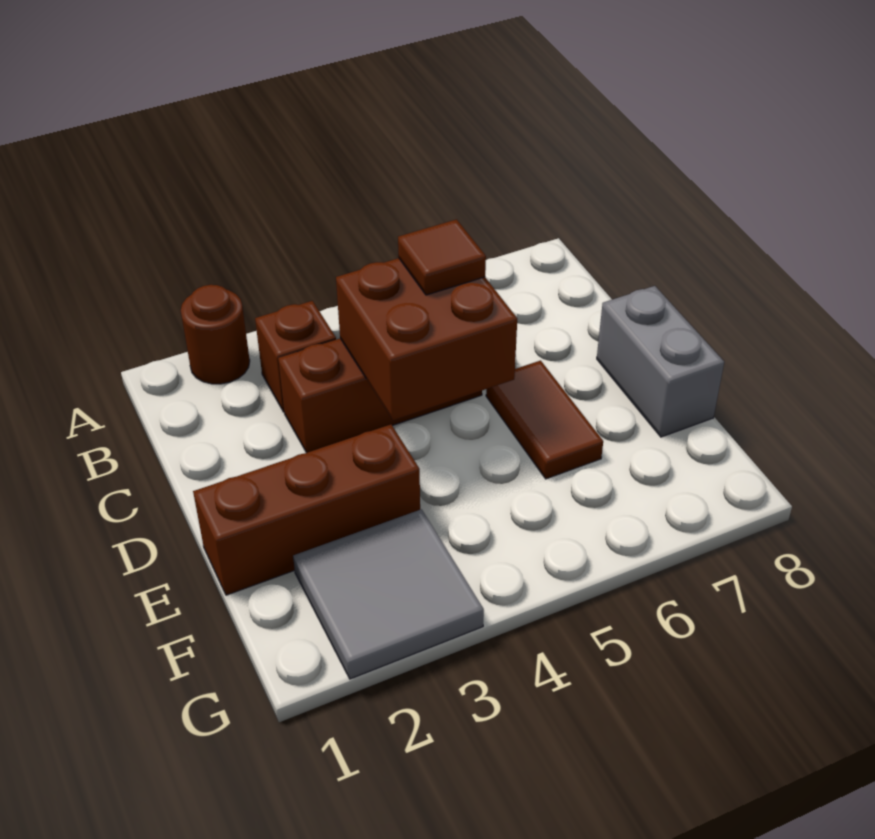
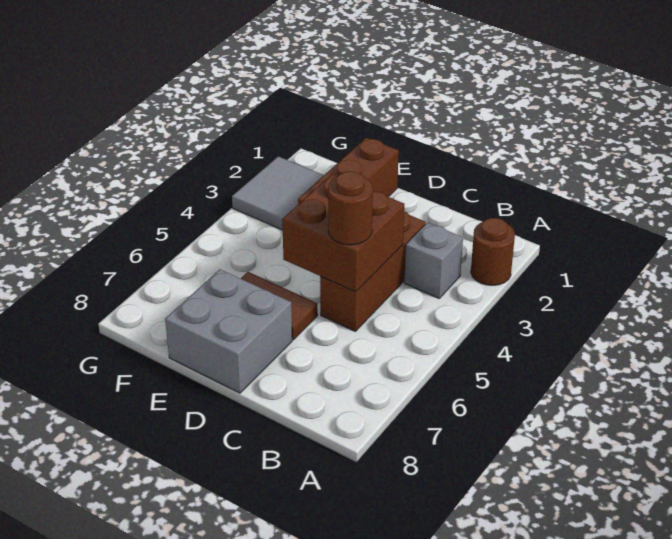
brown brick B3 level 1 -> grey brick B3 level 1
brown tile C5 level 3 -> brown round brick C5 level 3
grey brick D8:E8 level 1 -> grey brick D7:E8 level 1

